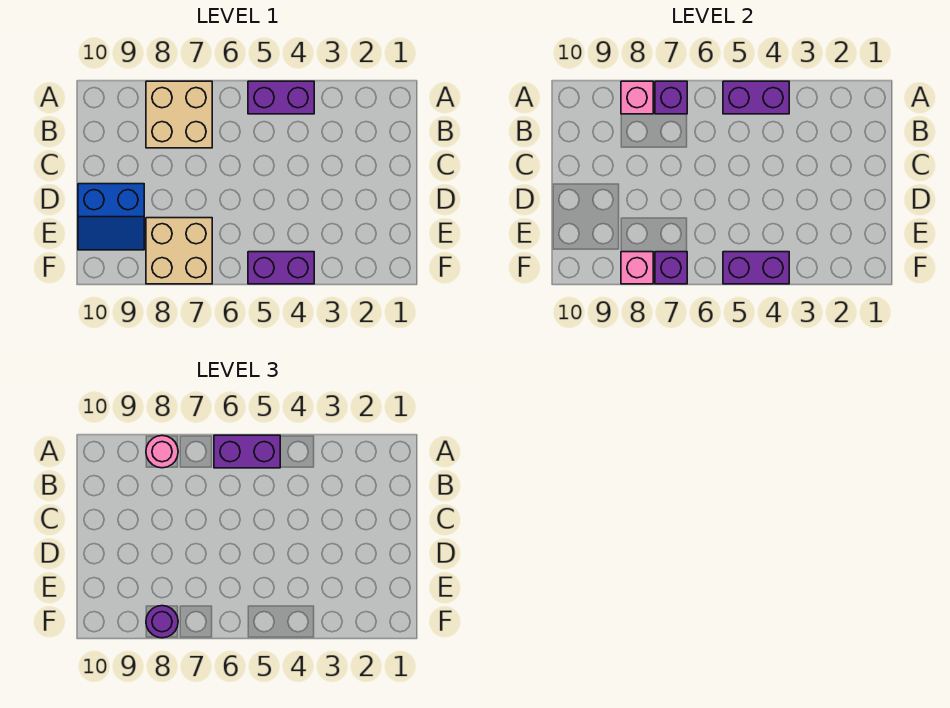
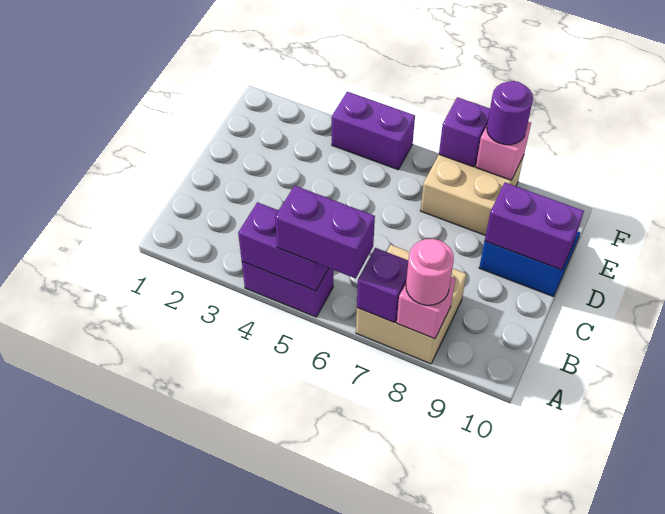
purple brick F4:F5 level 2 -> purple brick D9:D10 level 2

